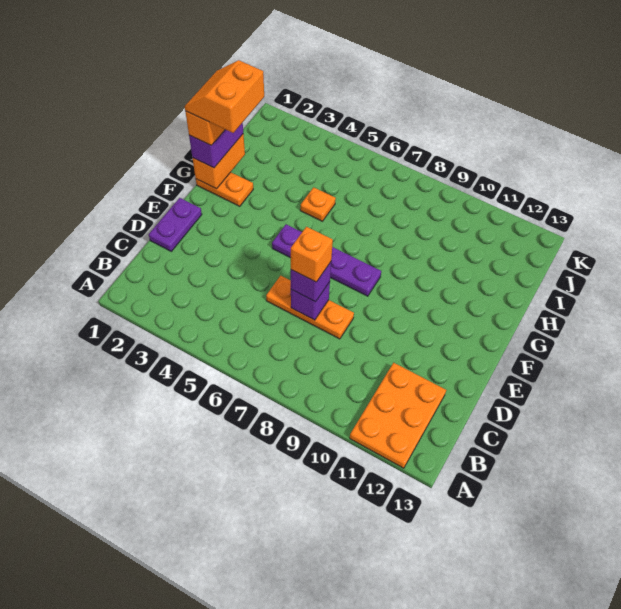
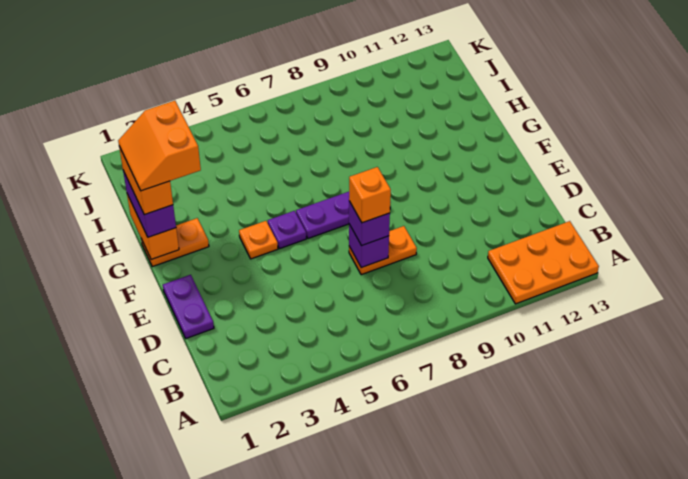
orange plate A11:C12 level 1 -> orange plate A11:B13 level 1
orange plate D6:D8 level 1 -> orange plate D7:D8 level 1
orange plate H5 level 1 -> orange plate F4 level 1

